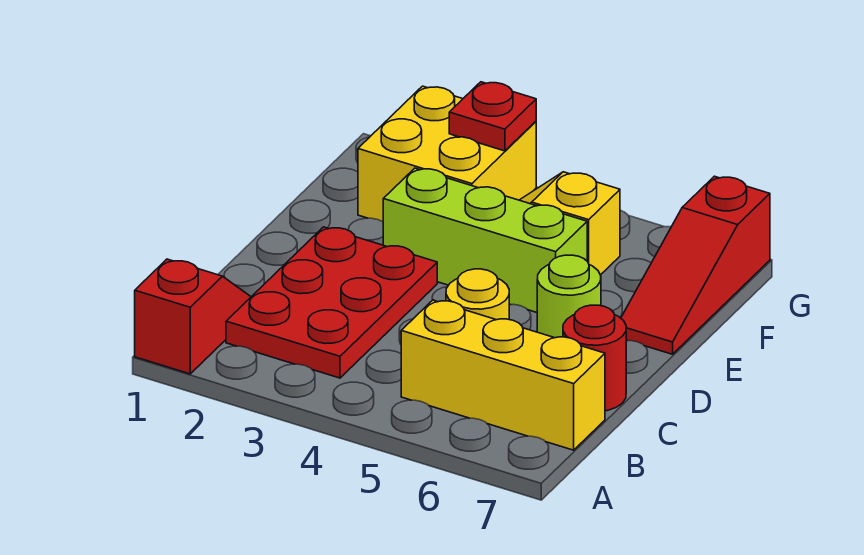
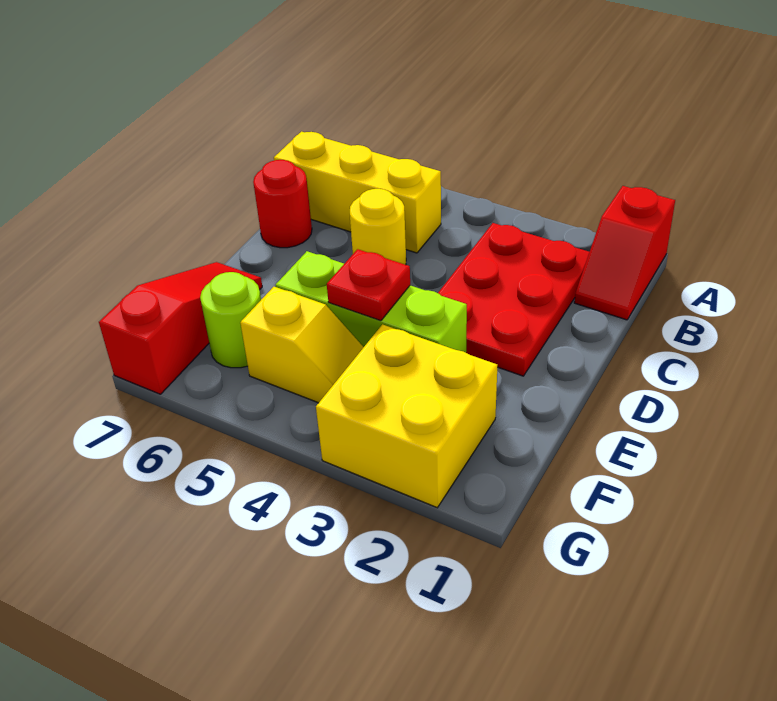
lime round brick D6 level 1 -> lime round brick F6 level 1
red plate G3 level 2 -> red plate E4 level 2

